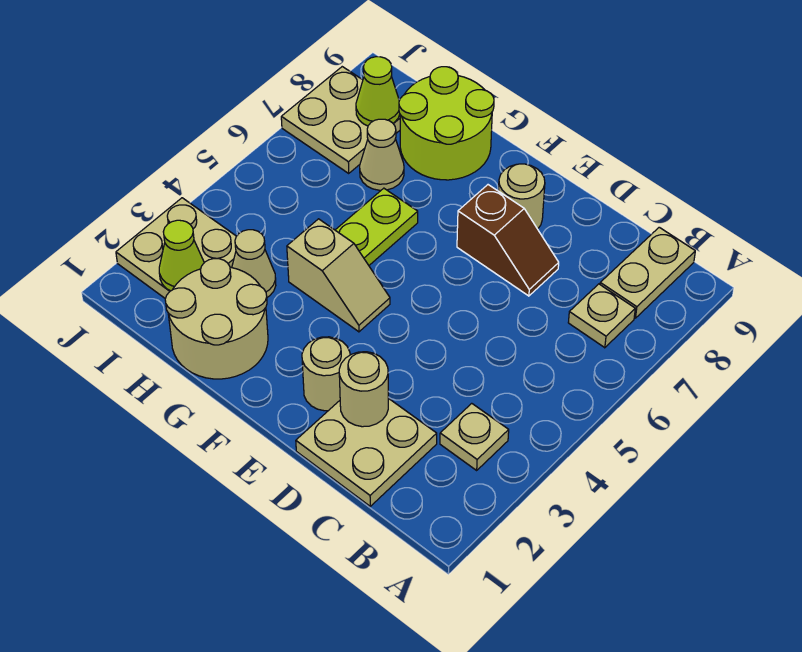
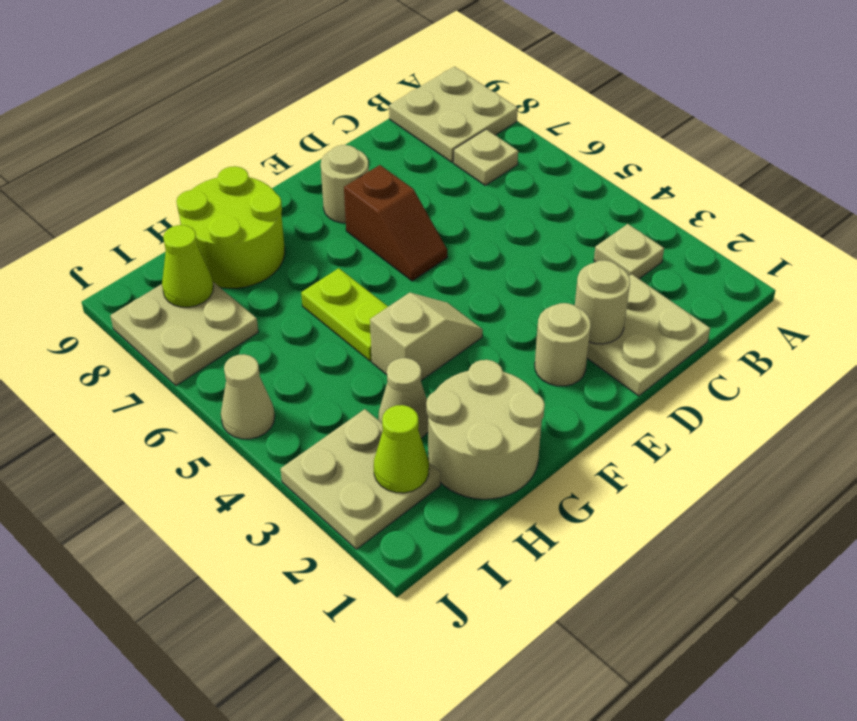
tan plate B8:B9 level 1 -> tan plate A8:B9 level 1
brown slope D7:E7 level 1 top E -> brown slope E6:E7 level 1 top 7
tan cone H7 level 1 -> tan cone J5 level 1

